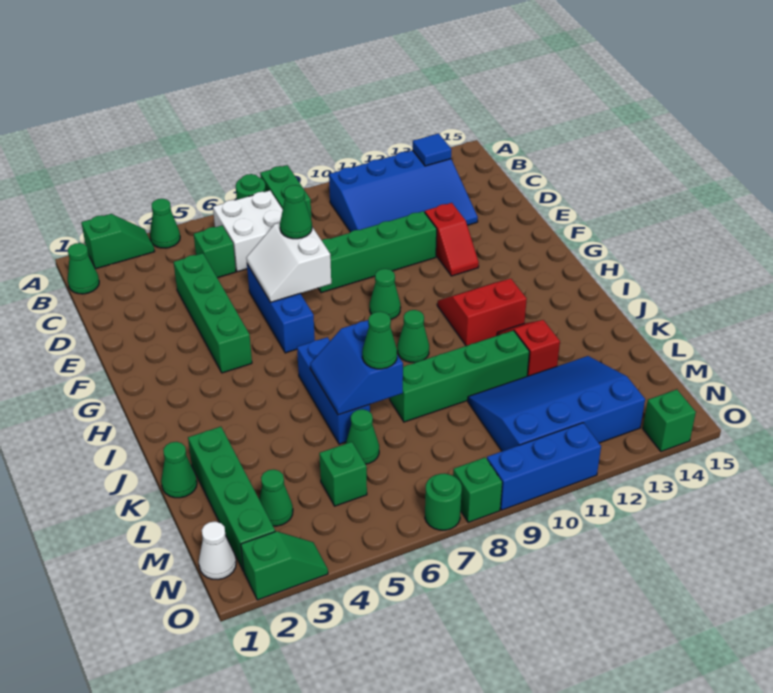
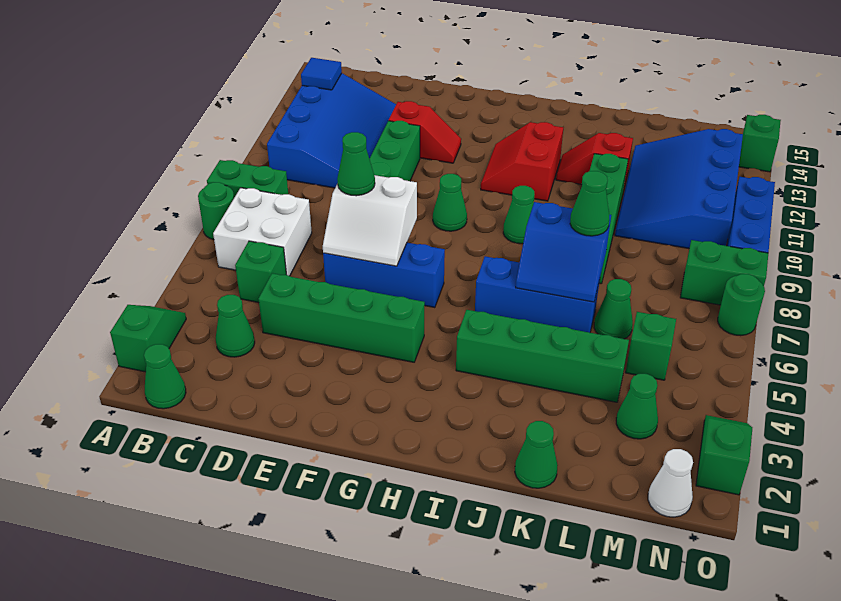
green cone A4 level 1 -> green cone C3 level 1
green brick K2:N2 level 1 -> green brick I4:L4 level 1
green brick O8 level 1 -> green brick N8:O8 level 1

